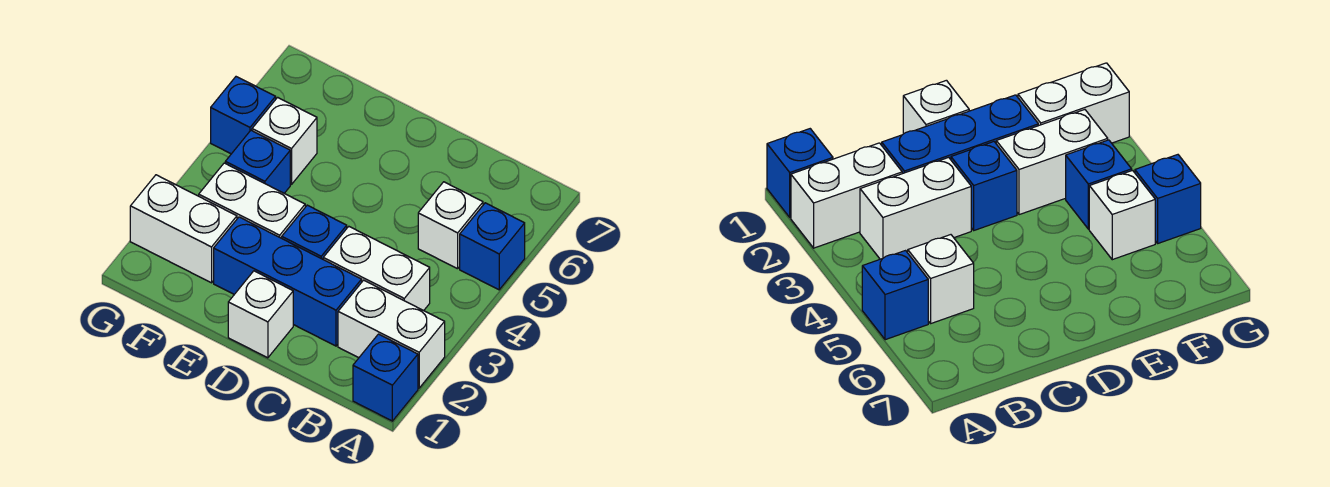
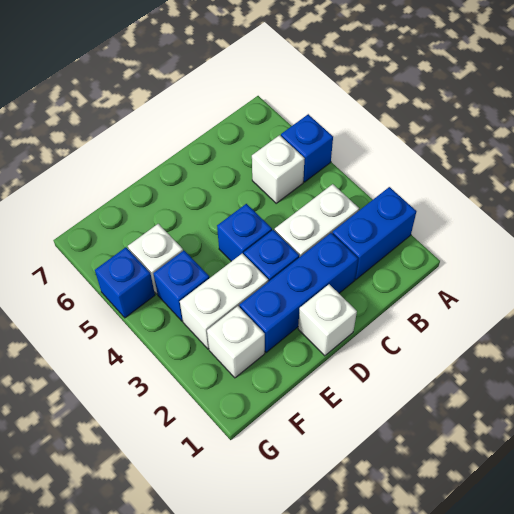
blue brick A1 level 1 -> blue brick D4 level 1
white brick A2:B2 level 1 -> blue brick A2:B2 level 1
white brick F2:G2 level 1 -> white brick F2 level 1

